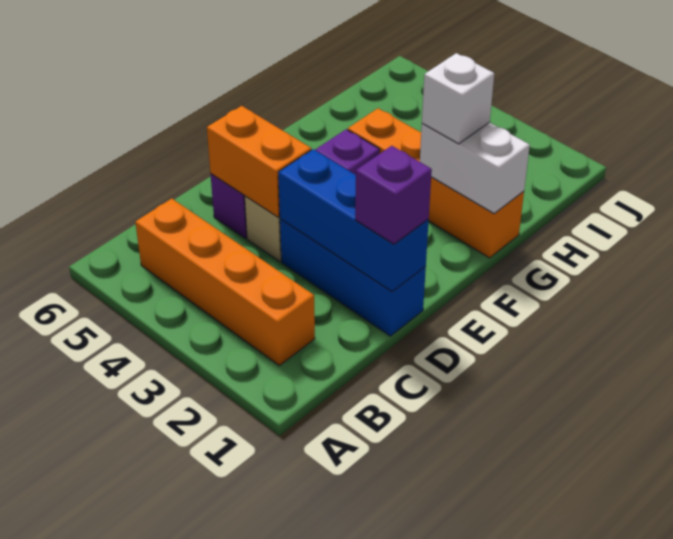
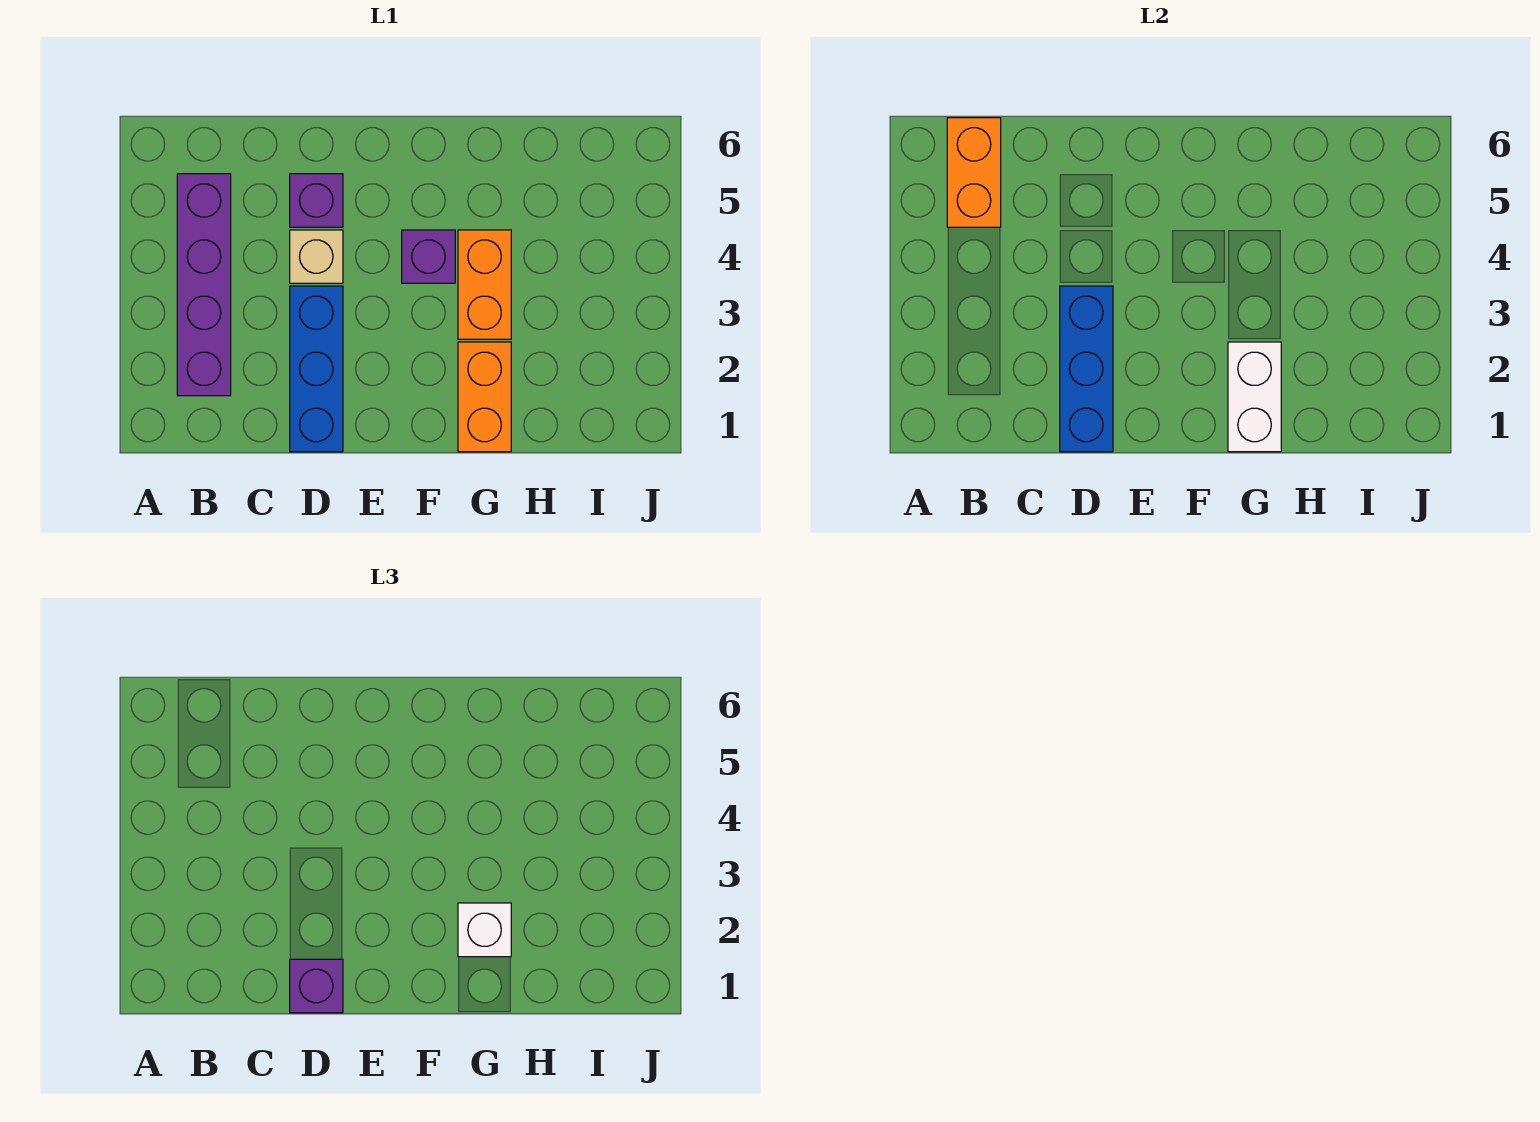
orange brick B2:B5 level 1 -> purple brick B2:B5 level 1
orange brick D4:D5 level 2 -> orange brick B5:B6 level 2

